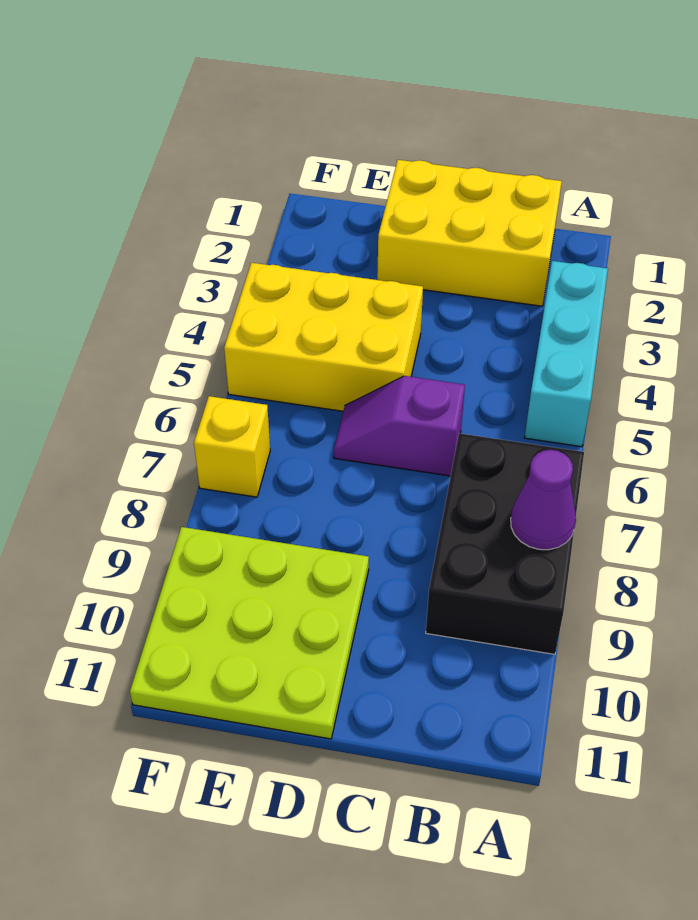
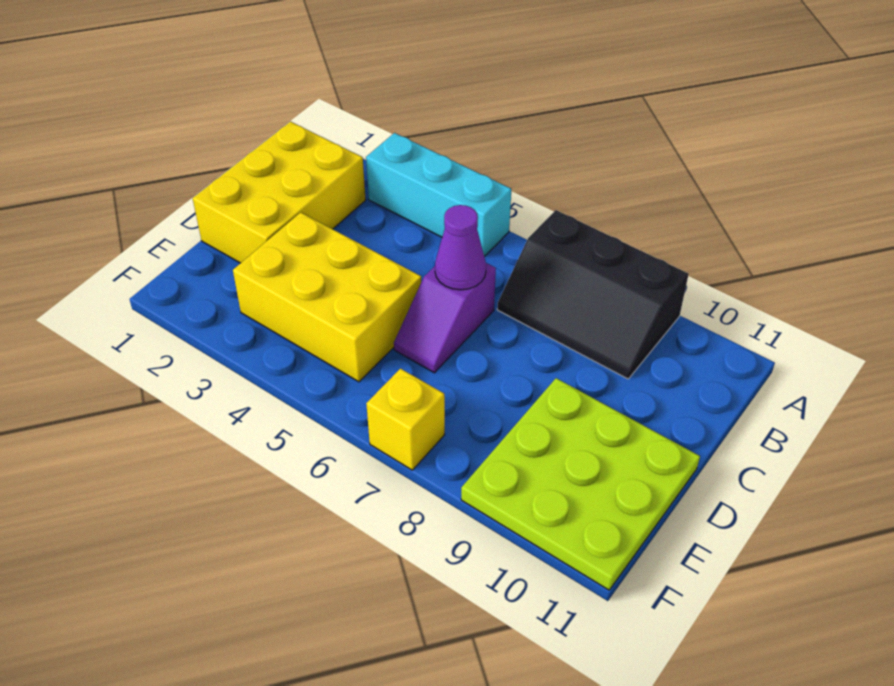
black brick A7:B9 level 1 -> black slope A7:B9 level 1 top A
purple cone A8 level 2 -> purple cone C6 level 2
yellow brick D4:F5 level 1 -> yellow brick D3:E5 level 1

